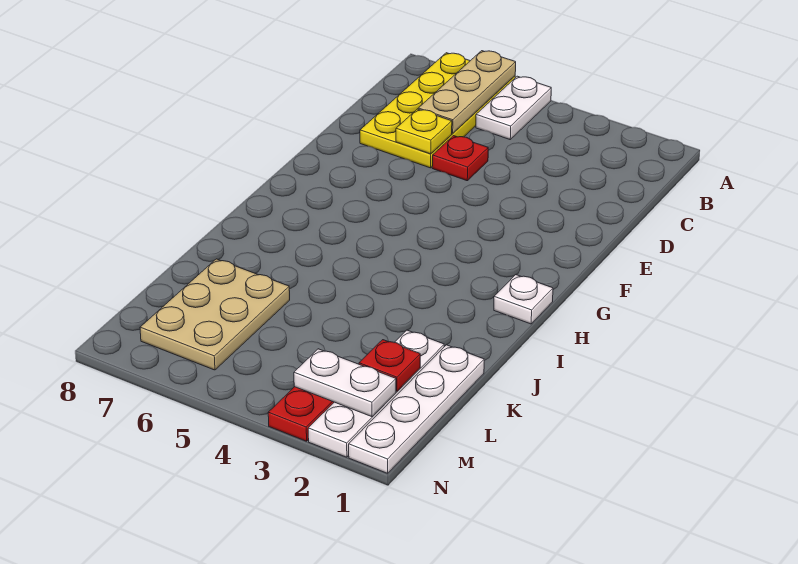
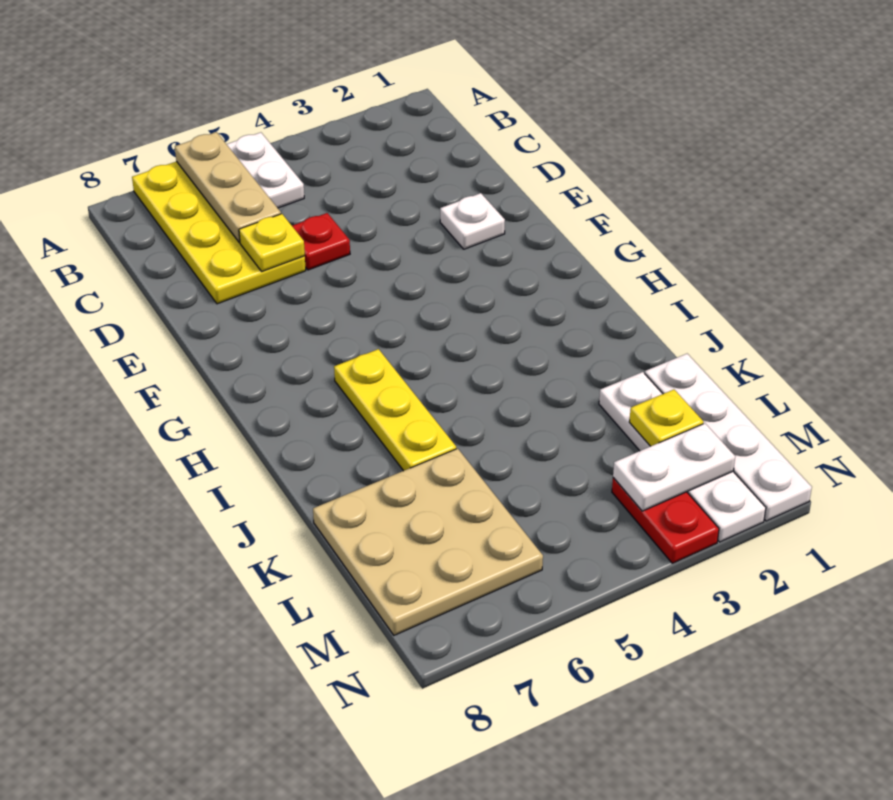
white plate H1 level 1 -> white plate E2 level 1
none -> yellow plate H6:J6 level 1
tan plate K6:M7 level 1 -> tan plate K6:M8 level 1
red plate L2 level 2 -> yellow plate L2 level 2

